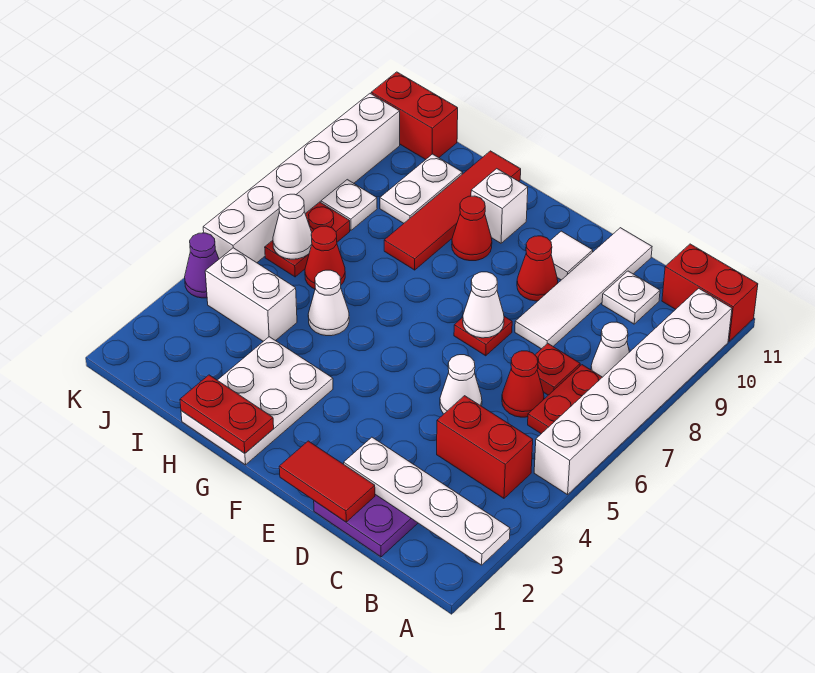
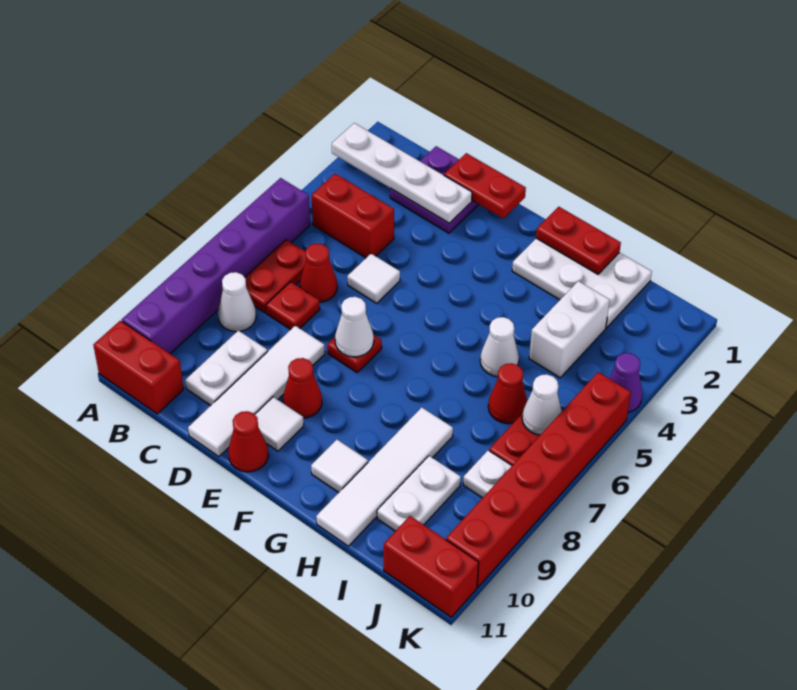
white brick A5:A10 level 1 -> purple brick A5:A10 level 1
white plate C10 level 1 -> white plate C9:C10 level 1
red tile D1:E1 level 2 -> red plate D1:E1 level 2
white cone D5 level 1 -> white tile D5 level 1
white plate G1:H3 level 1 -> white plate G1:I2 level 1
red cone G9 level 1 -> red cone E11 level 1
white brick G10 level 1 -> white tile G10 level 1
red tile H8:H11 level 1 -> white tile H8:H11 level 1
white brick I4:J4 level 1 -> white brick I3:I4 level 1
white brick K5:K10 level 1 -> red brick K5:K10 level 1

